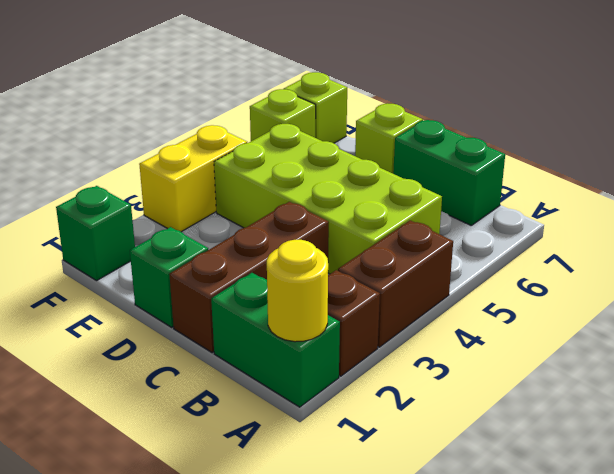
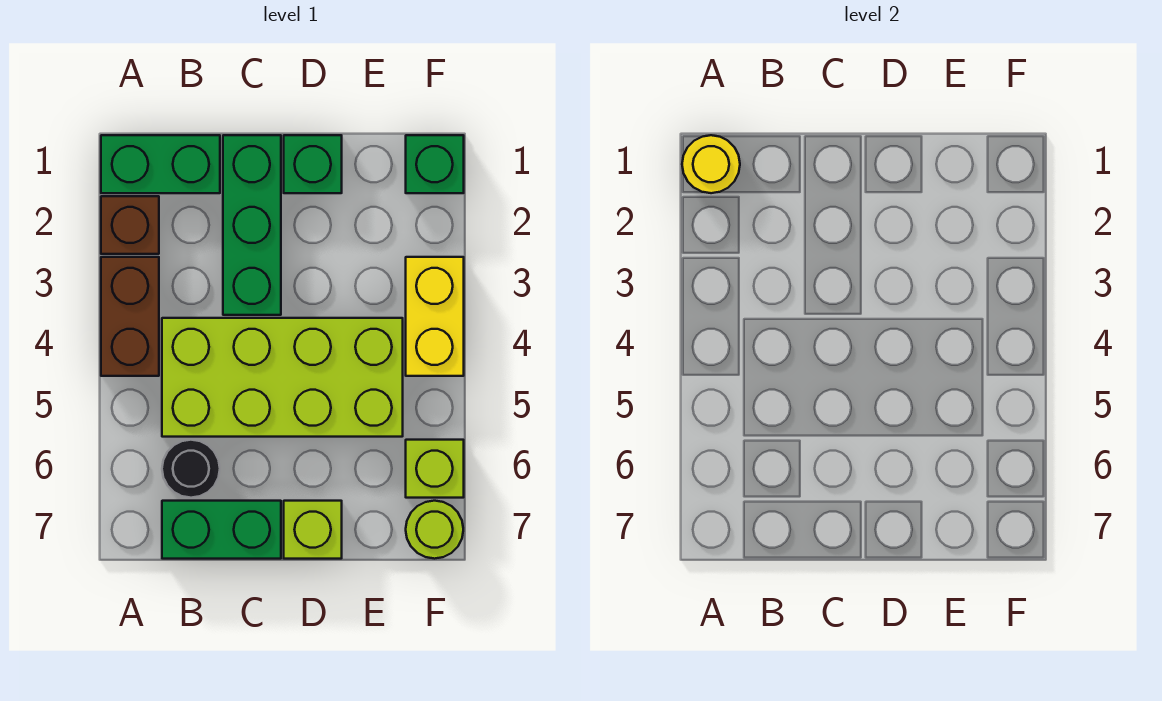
none -> black round brick B6 level 1
brown brick C1:C3 level 1 -> green brick C1:C3 level 1
lime brick F7 level 1 -> lime round brick F7 level 1

